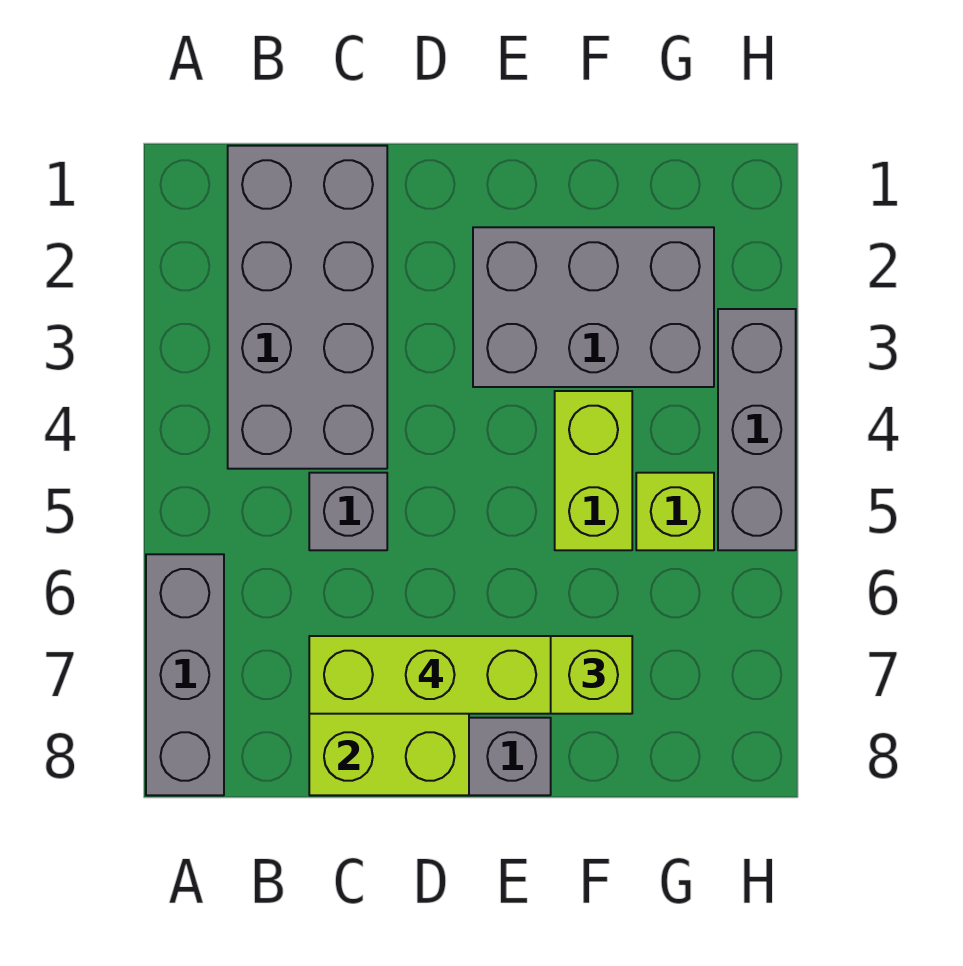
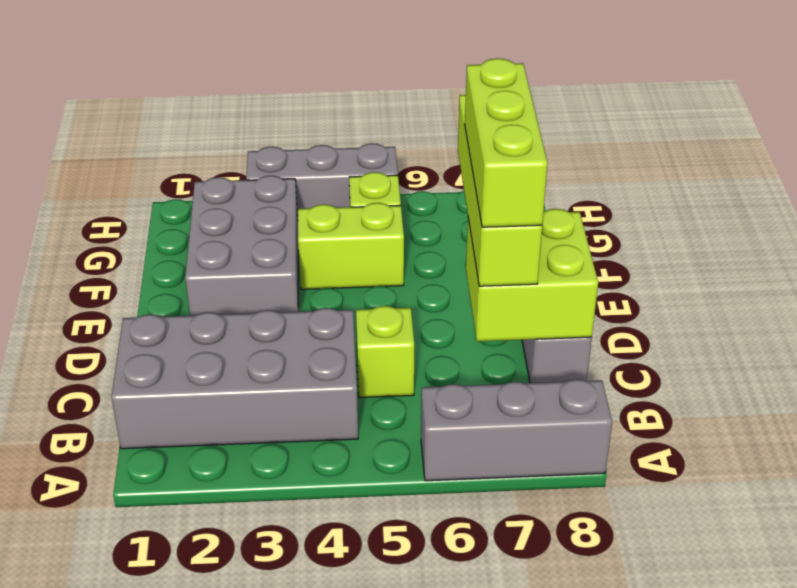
grey brick C5 level 1 -> lime brick C5 level 1

